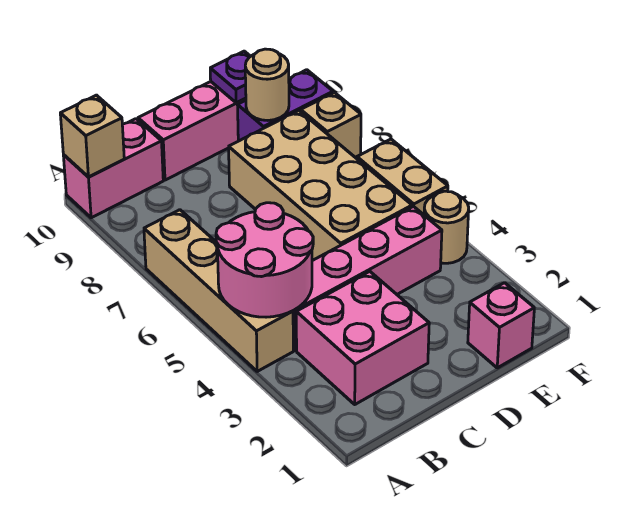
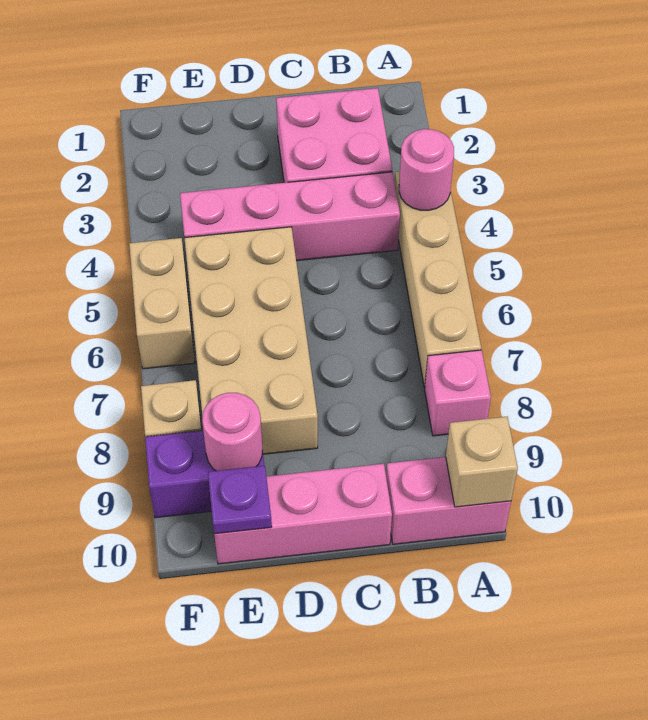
pink round brick A4:B5 level 2 -> pink round brick A4 level 2
pink brick E1 level 1 -> pink brick A8 level 1
tan round brick E9 level 2 -> pink round brick E9 level 2
tan round brick F4 level 1 -> none

